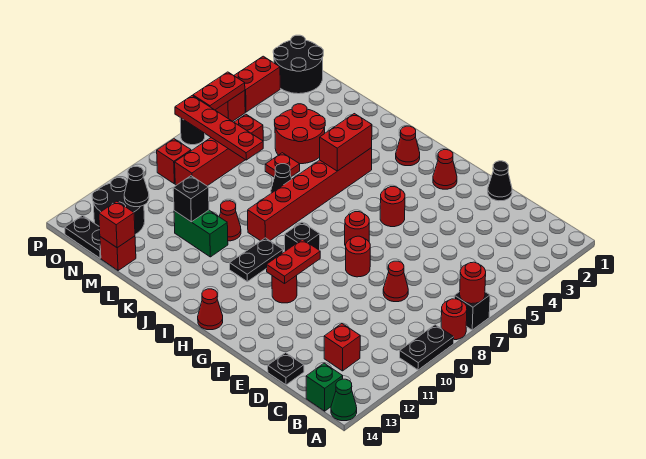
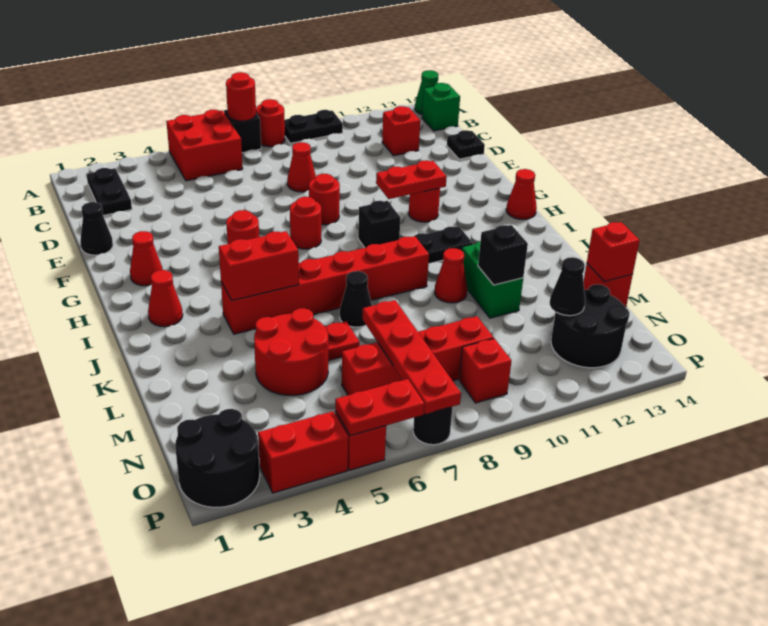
none -> red brick A5:B6 level 1
black plate N14:O14 level 1 -> black plate B2:C2 level 1

